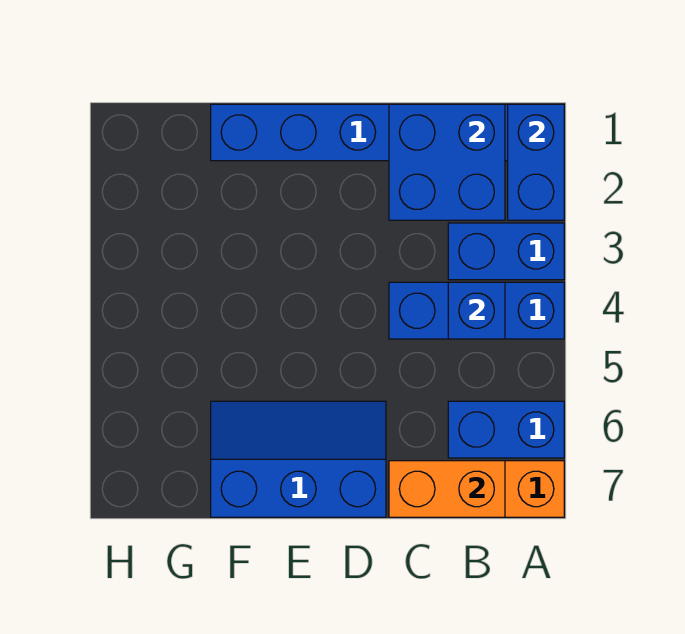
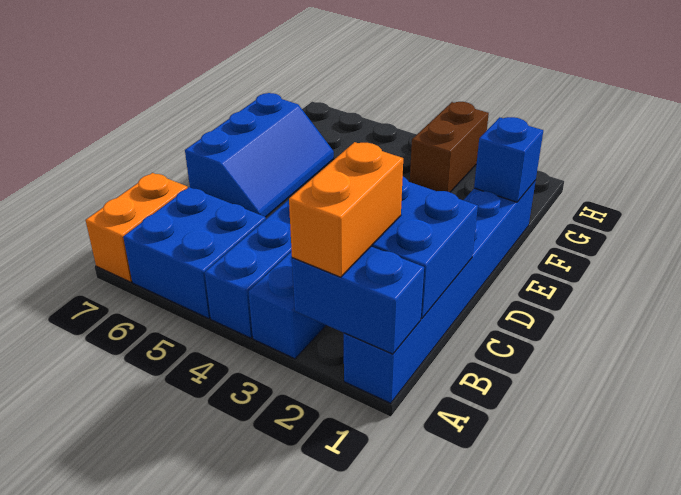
blue brick A6:B6 level 1 -> blue brick A5:B6 level 1
blue brick B4 level 2 -> blue brick F1 level 2
orange brick B7:C7 level 2 -> orange brick A2:B2 level 3
none -> brown brick G3:H3 level 1

